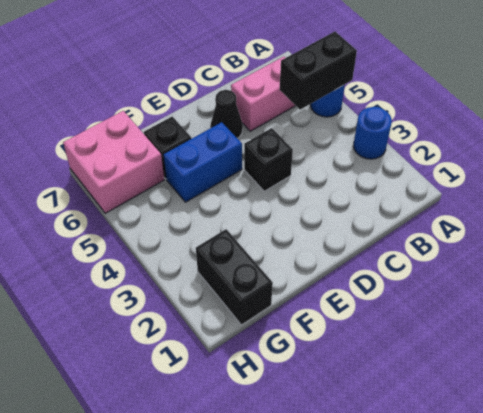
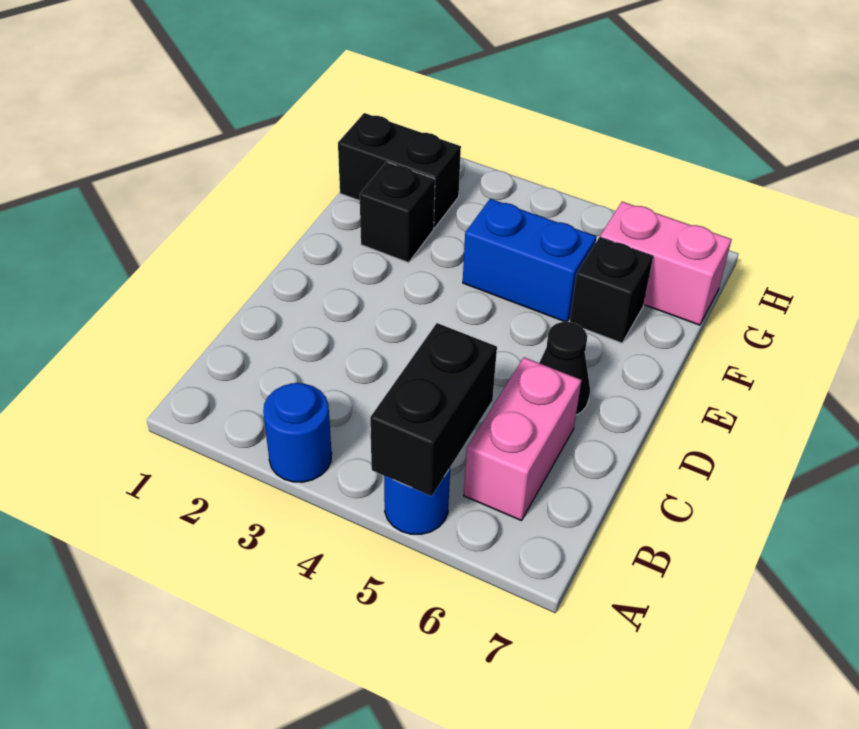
black brick D4 level 1 -> black brick F2 level 1
blue brick E5:F5 level 1 -> blue brick F4:F5 level 1
pink brick G6:H7 level 1 -> pink brick G6:G7 level 1

